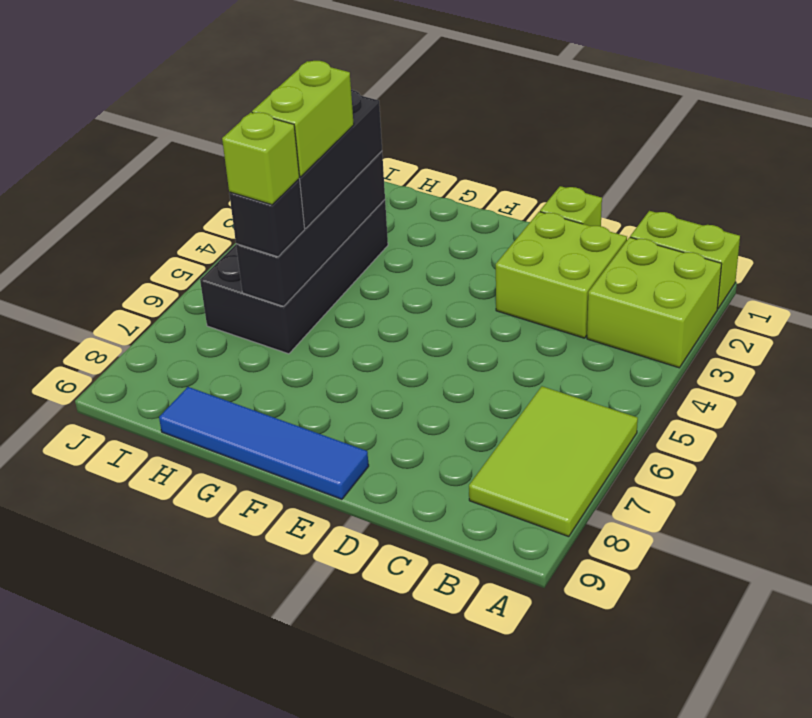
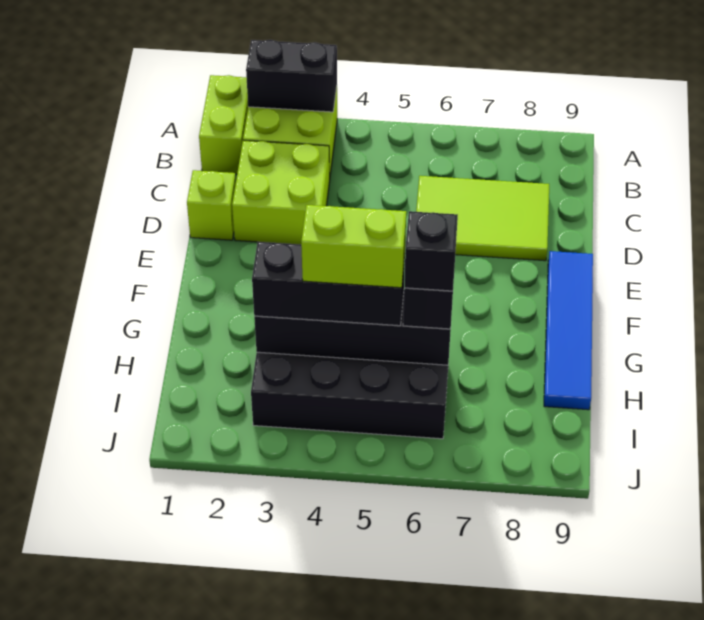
none -> black brick A2:A3 level 2
lime tile A6:B8 level 1 -> lime tile C6:D8 level 1
lime brick H6 level 4 -> black brick H6 level 4

